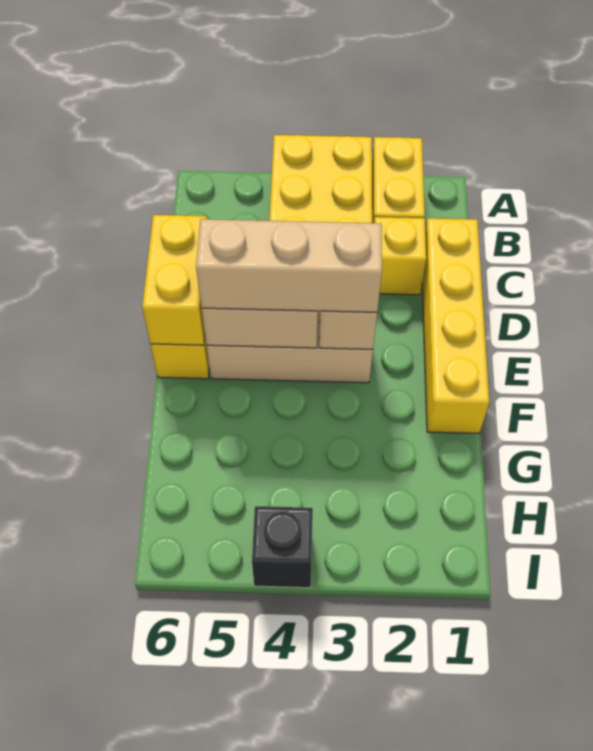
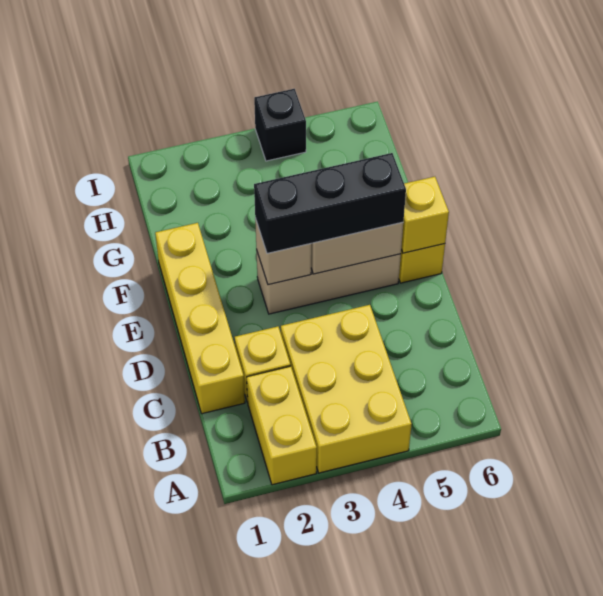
yellow brick D6:E6 level 2 -> yellow brick E6 level 2
tan brick E3:E5 level 3 -> black brick E3:E5 level 3

